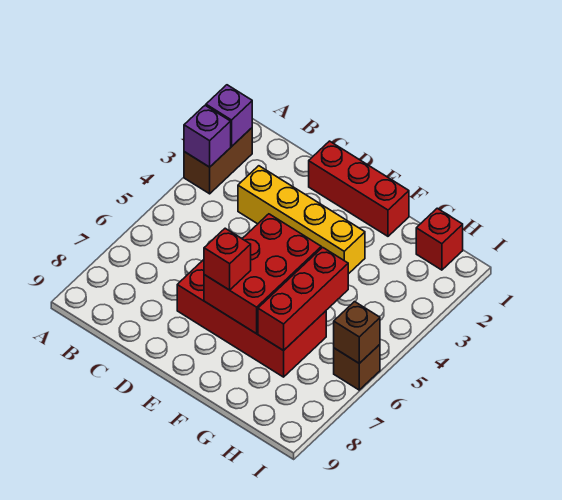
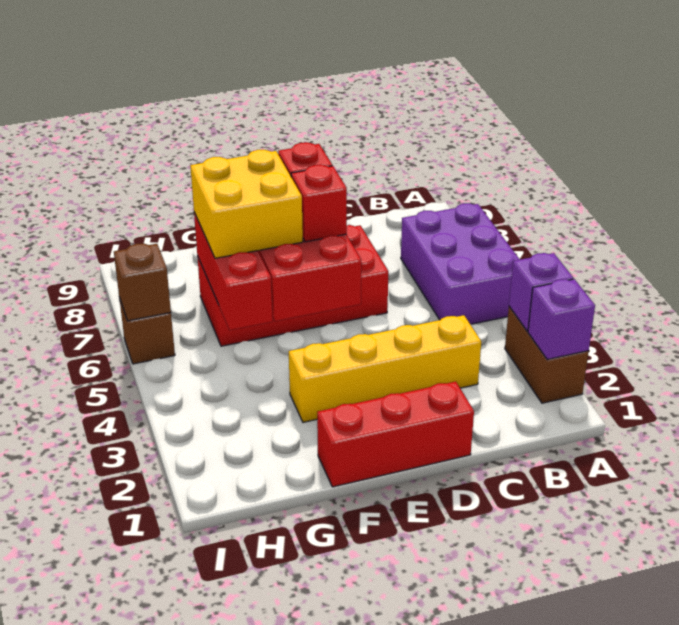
none -> purple brick A5:B7 level 1
none -> yellow brick F6:G7 level 3
red brick H1 level 1 -> red brick E6 level 3

